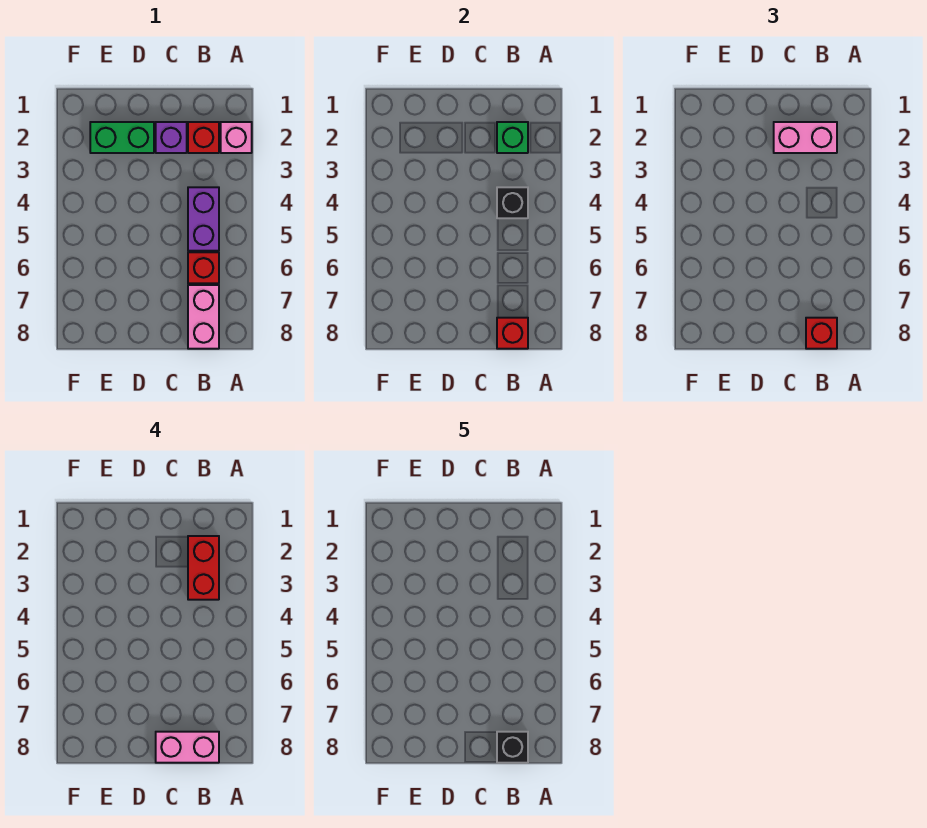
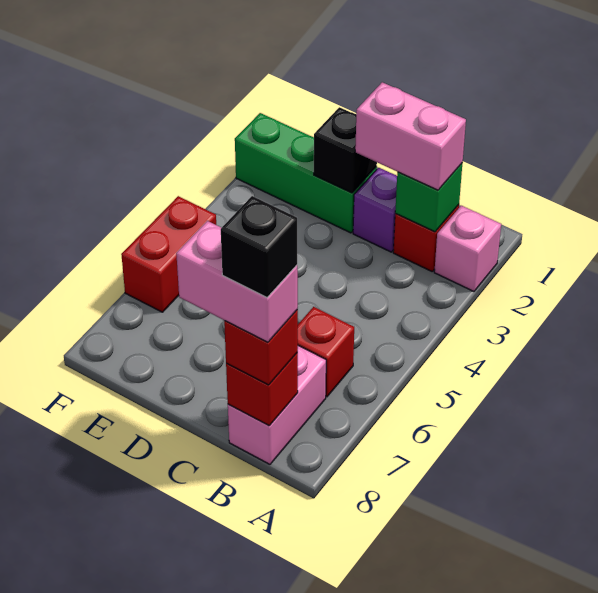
red brick B2:B3 level 4 -> red brick F5:F6 level 1
purple brick B4:B5 level 1 -> none
black brick B4 level 2 -> black brick D2 level 2
green brick D2:E2 level 1 -> green brick D2:F2 level 1

